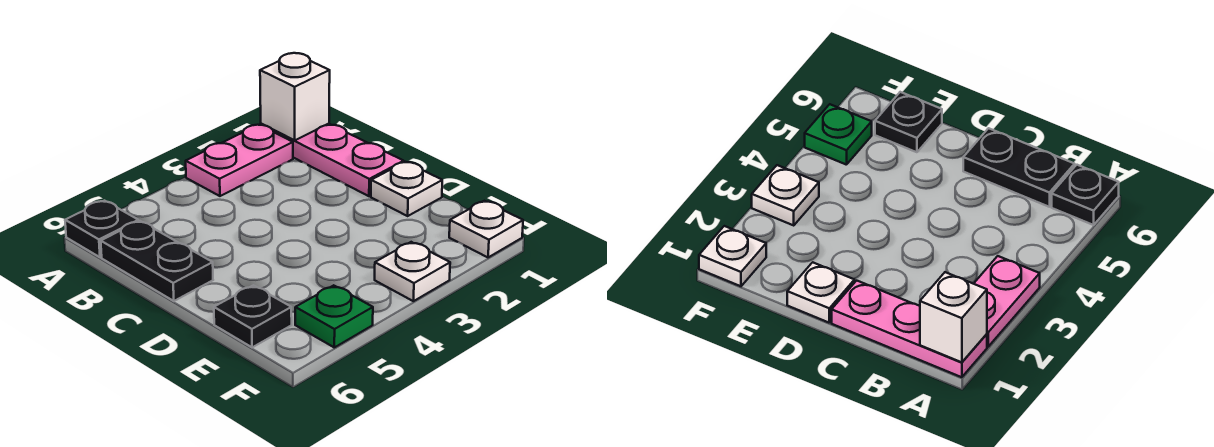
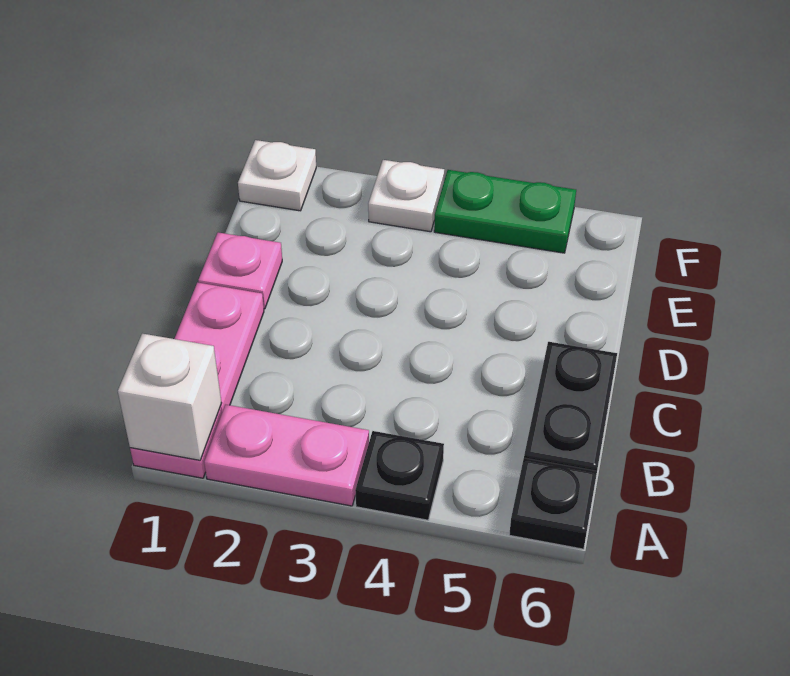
white plate D1 level 1 -> pink plate D1 level 1
black plate E6 level 1 -> black plate A4 level 1
green plate F5 level 1 -> green plate F4:F5 level 1

